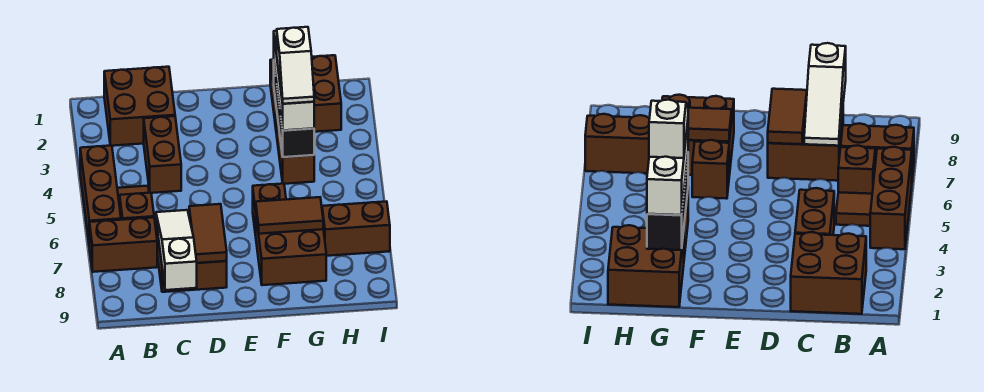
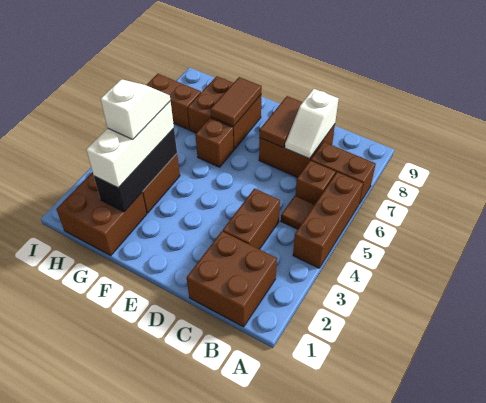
white slope C7:C9 level 2 top 9 -> white slope C7:C8 level 2 top 8
brown tile F7:G7 level 2 -> brown tile F7:F8 level 2

